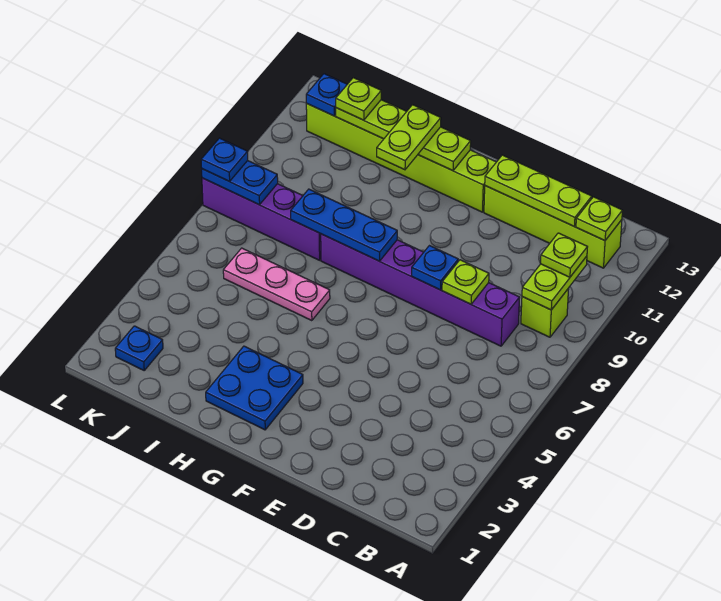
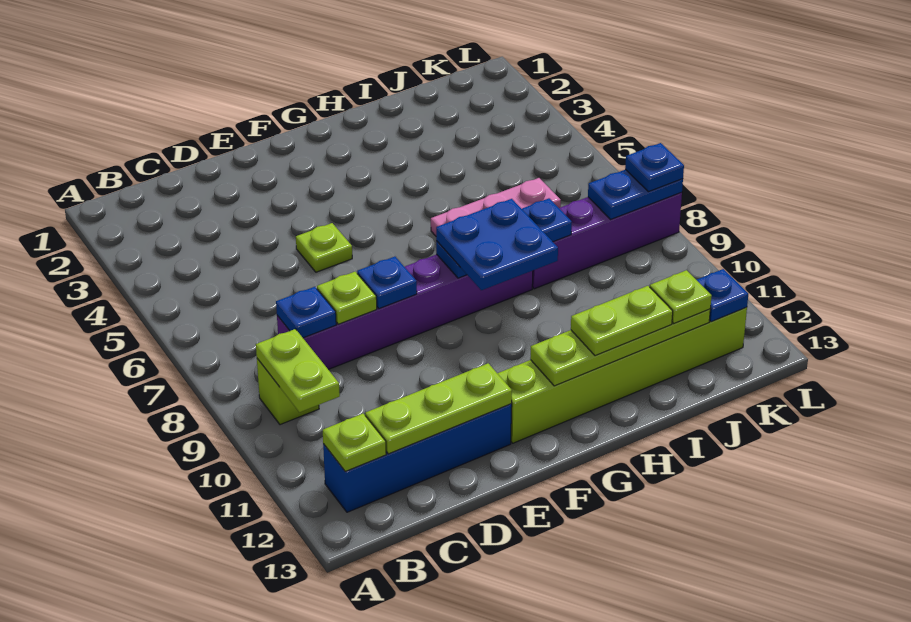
lime plate B10 level 3 -> lime plate E5 level 1
lime brick B12:E12 level 1 -> blue brick B12:E12 level 1
blue plate G2:H3 level 1 -> blue plate G8:H9 level 3
lime plate H11:H12 level 3 -> lime plate H12:I12 level 3
blue plate K2 level 1 -> blue plate C8 level 2

